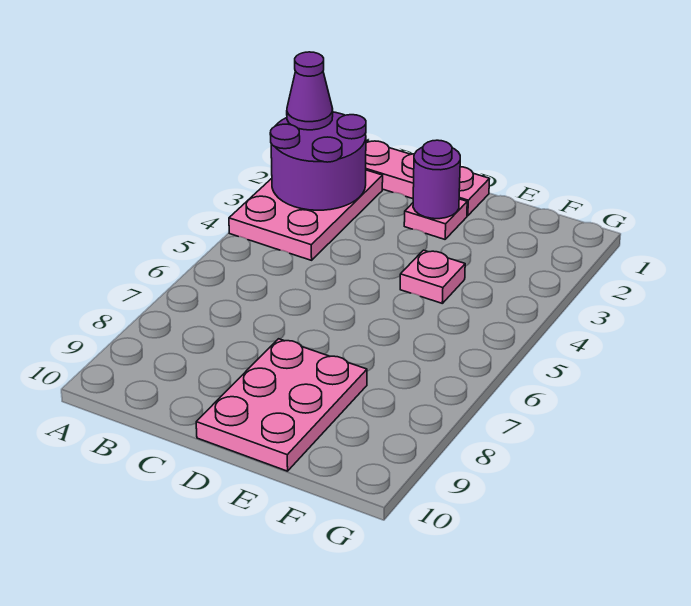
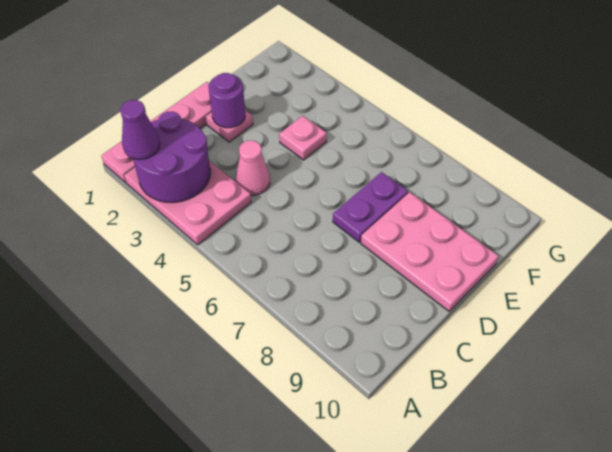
none -> pink cone C4 level 1
none -> purple plate D7:E7 level 1

